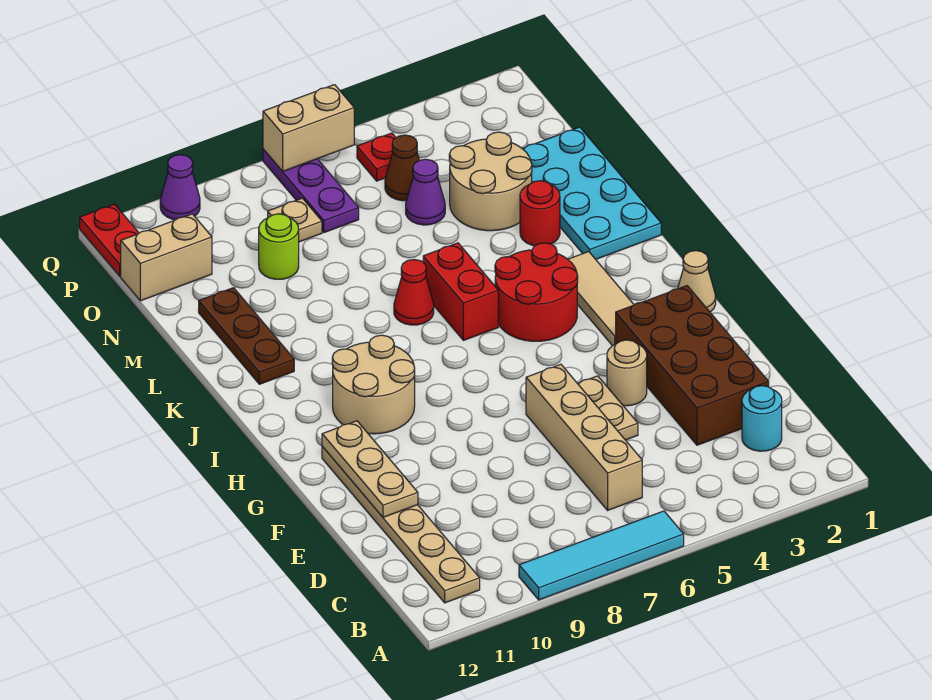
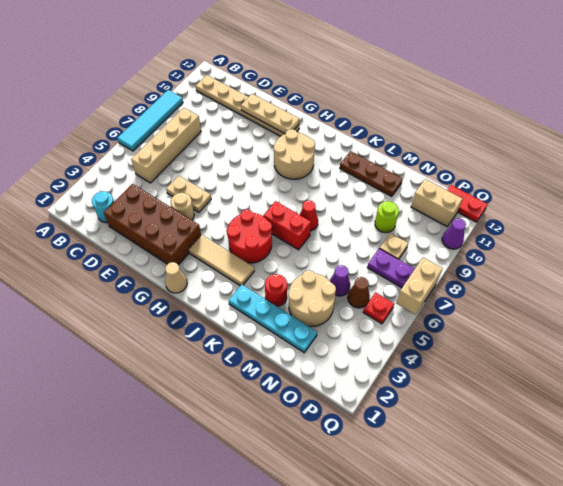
tan brick C6:F6 level 1 -> tan brick C5:C8 level 1
cyan plate K1:N2 level 1 -> cyan plate K2:N2 level 1
tan brick O11:O12 level 1 -> tan brick O11:P11 level 1

